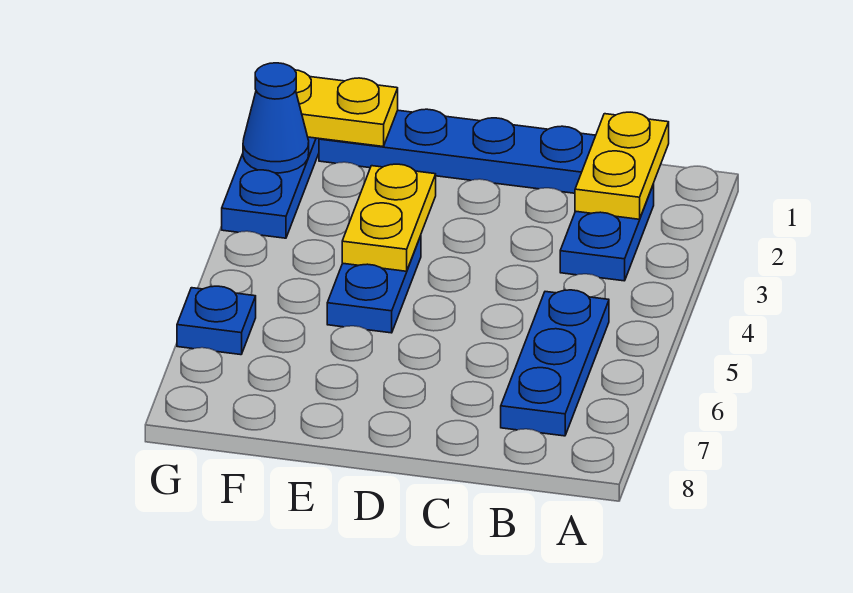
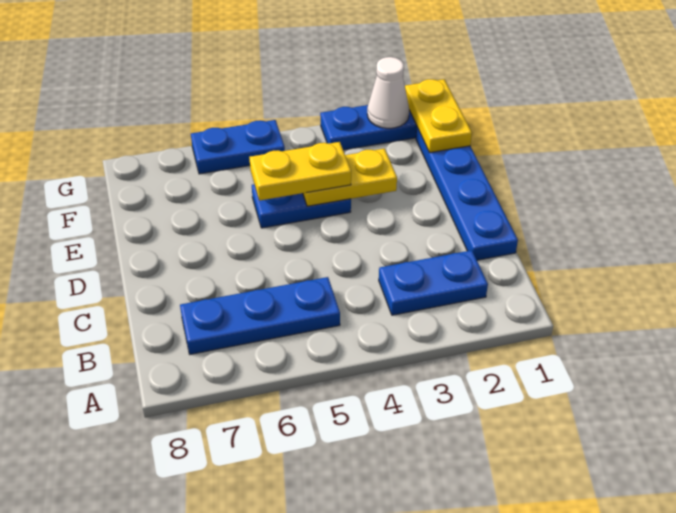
yellow plate B1:B2 level 2 -> yellow plate E4:E5 level 3
blue cone G2 level 2 -> white cone G2 level 2
blue plate G6 level 1 -> blue plate G5:G6 level 1

